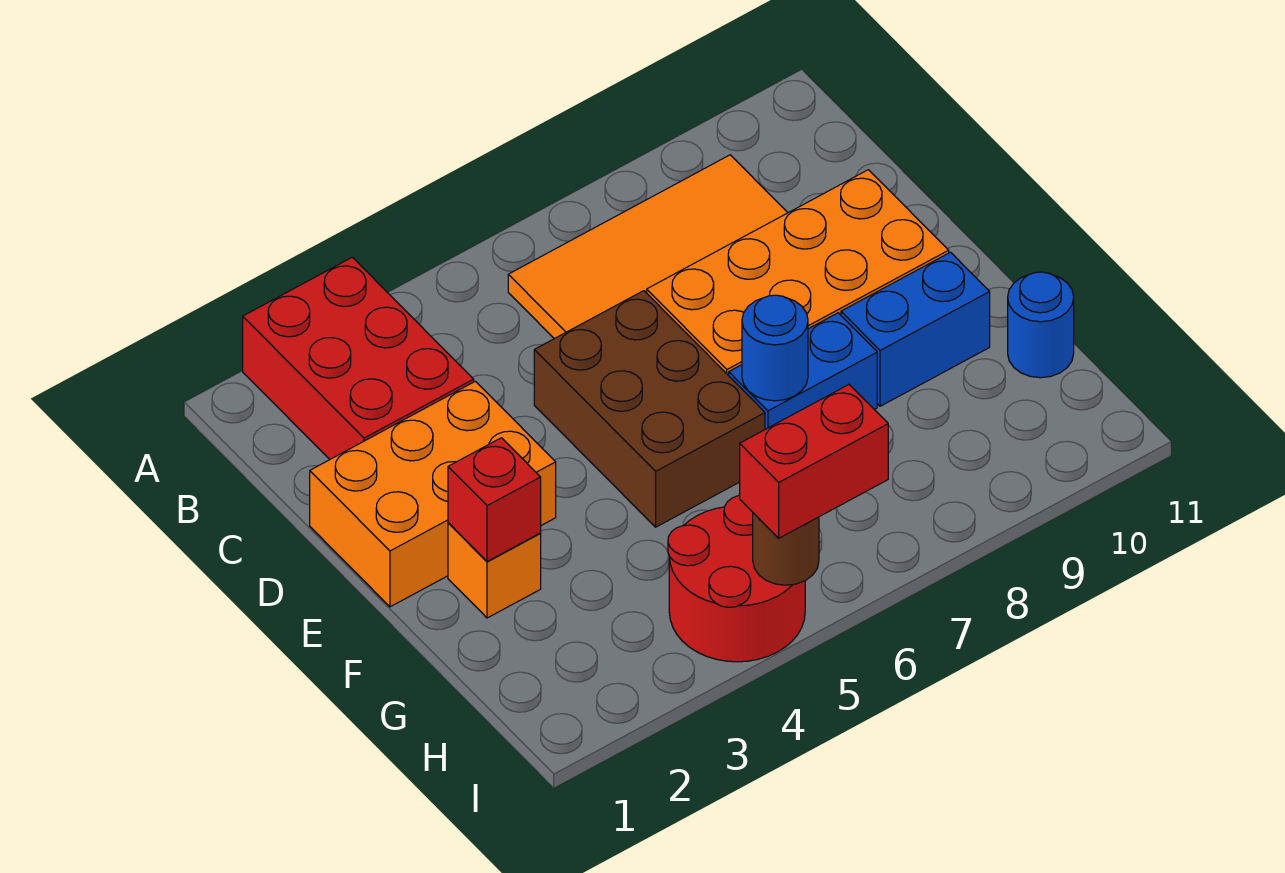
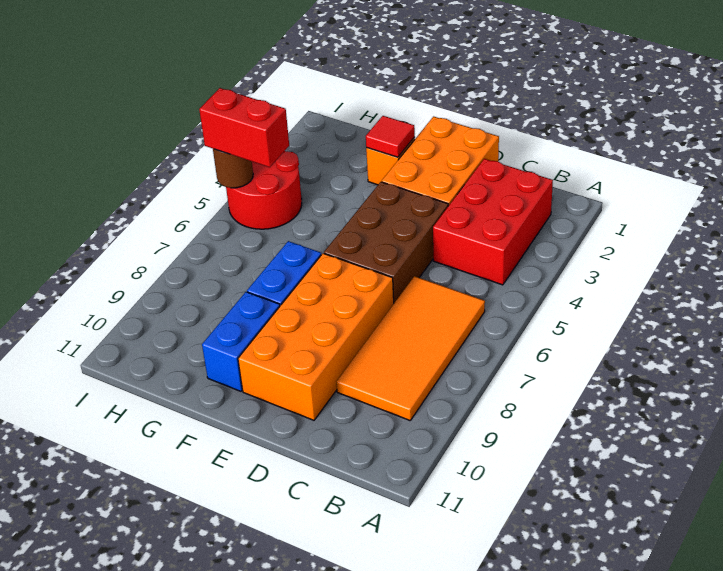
red brick A2:C3 level 1 -> red brick B2:C4 level 1
brown brick D5:F6 level 1 -> brown brick D4:E6 level 1
red brick F2 level 2 -> red tile F2 level 2
blue round brick F7 level 2 -> none
blue round brick G11 level 1 -> none
red brick I5:I6 level 3 -> red brick H5:I5 level 3

